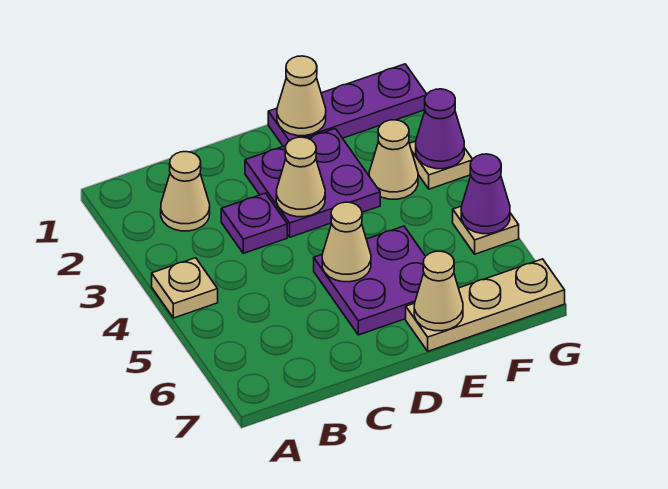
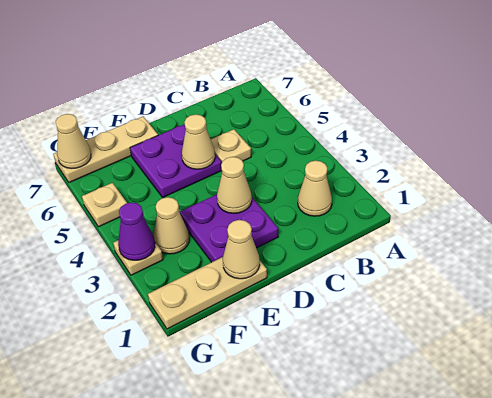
tan plate A4 level 1 -> tan plate C5 level 1
purple plate C3 level 1 -> none
purple plate E1:G1 level 1 -> tan plate E1:G1 level 1
tan cone E7 level 2 -> tan cone G7 level 2
purple cone G5 level 2 -> none

